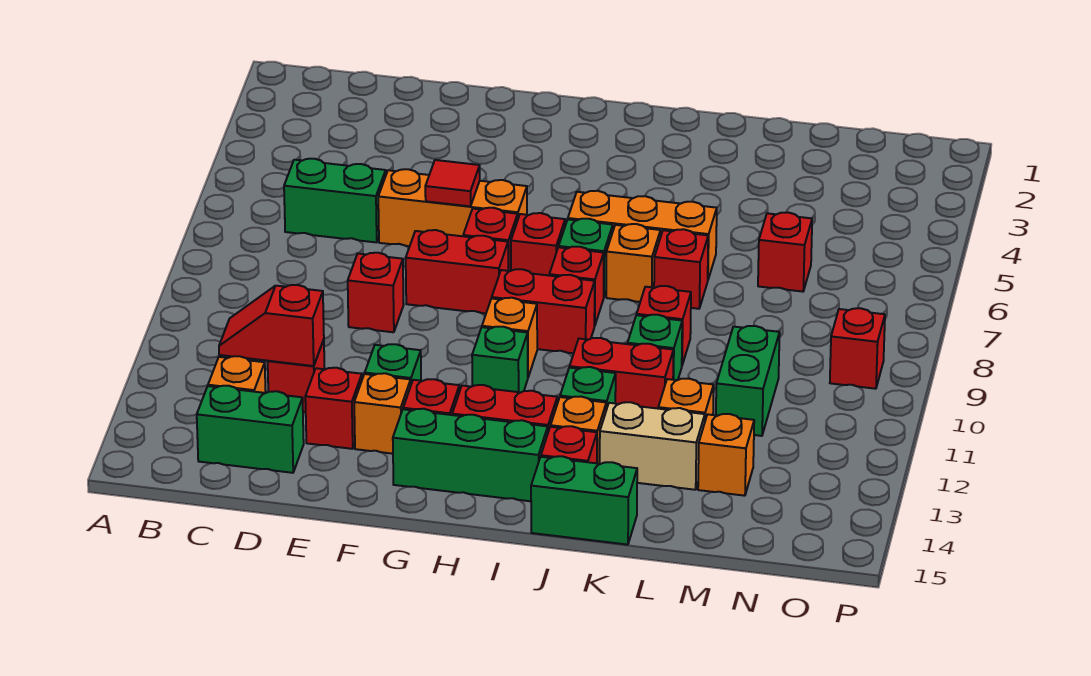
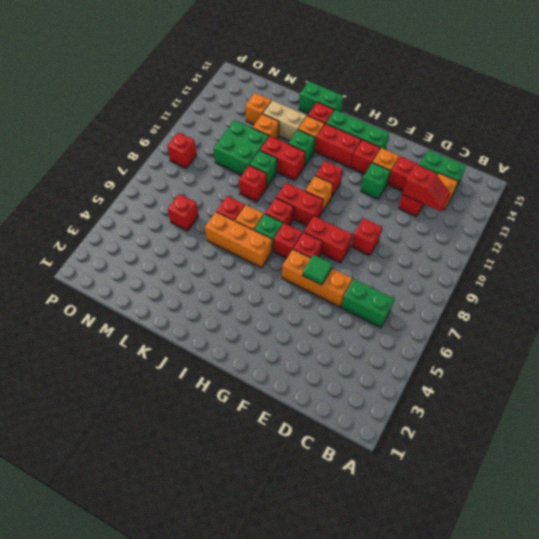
red tile F6 level 2 -> green tile F6 level 2
green brick H11 level 1 -> red brick H11 level 1
green brick M10:M11 level 1 -> green brick L10:M11 level 1

